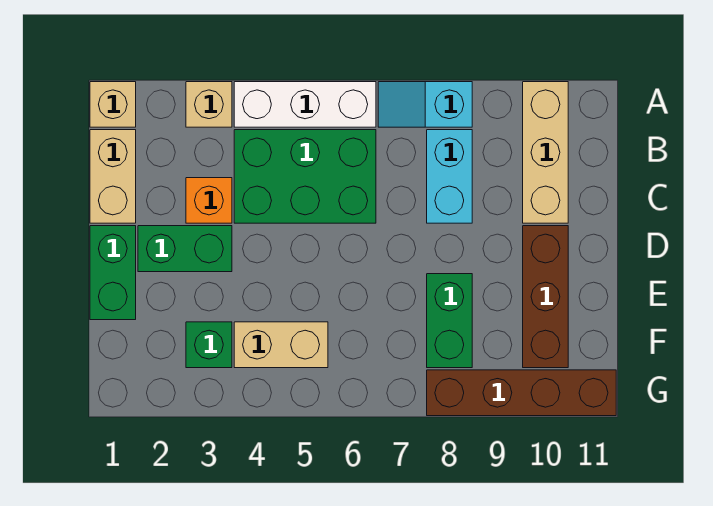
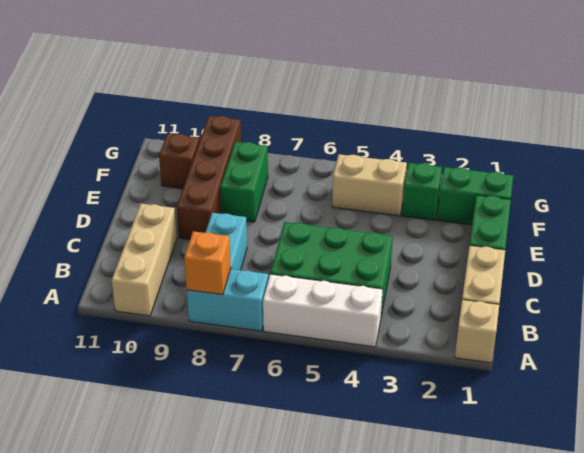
tan brick A3 level 1 -> none
cyan slope A7:A8 level 1 top 8 -> cyan brick A7:A8 level 1
orange brick C3 level 1 -> orange brick A8 level 2
green brick D2:D3 level 1 -> green brick F1:F2 level 1
brown brick D10:F10 level 1 -> brown brick F10 level 1
brown brick G8:G11 level 1 -> brown brick D9:G9 level 1

